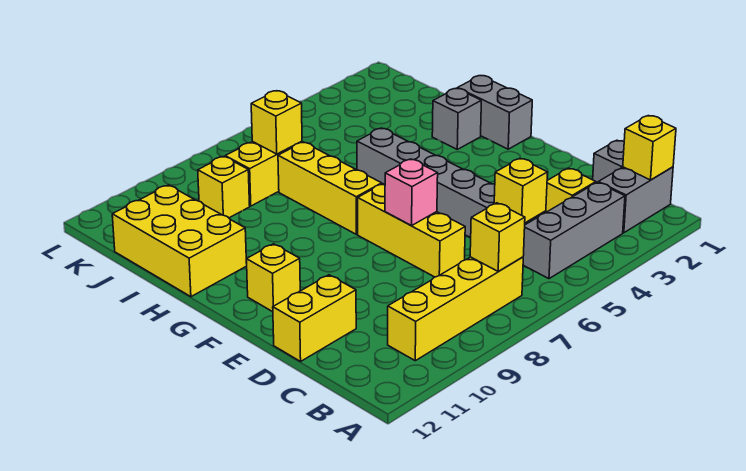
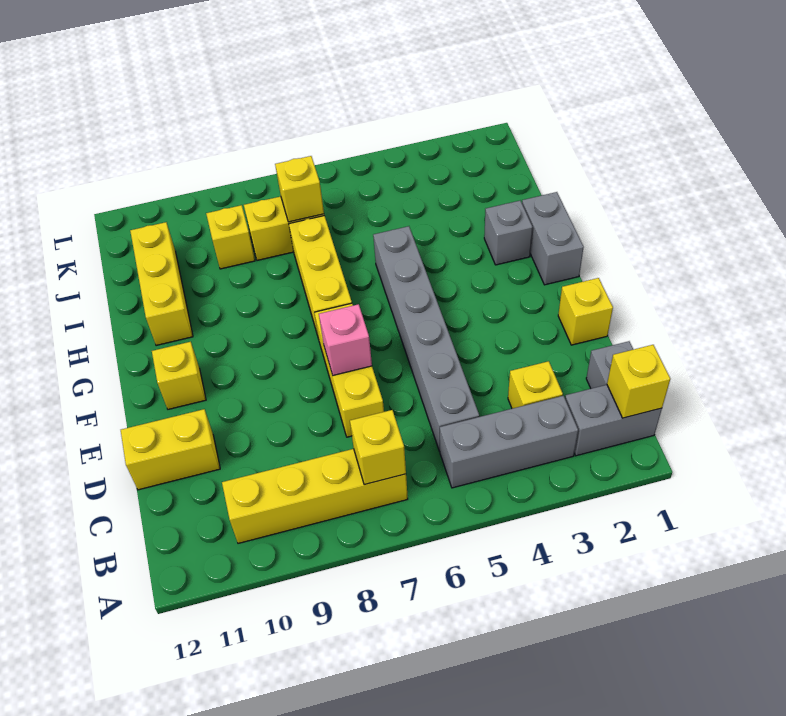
yellow brick C5 level 2 -> yellow brick E1 level 1
yellow brick H11:J12 level 1 -> yellow brick H11:J11 level 1

